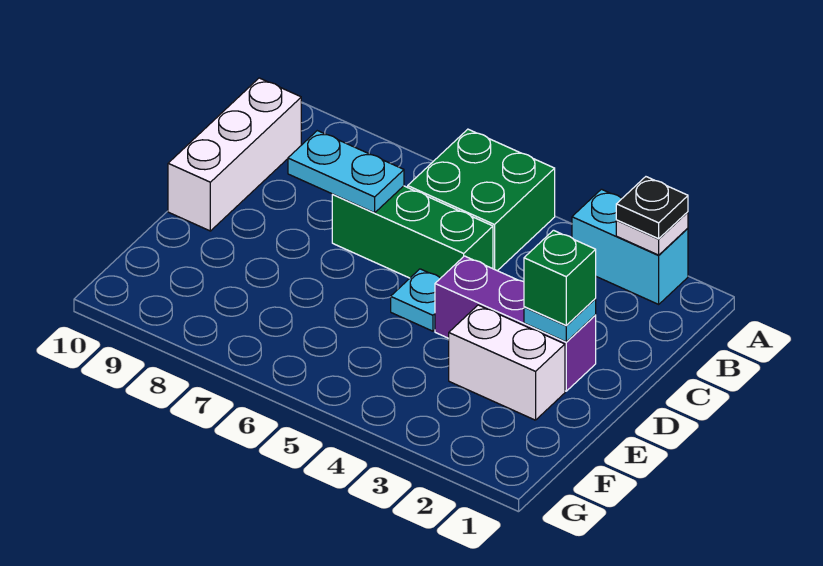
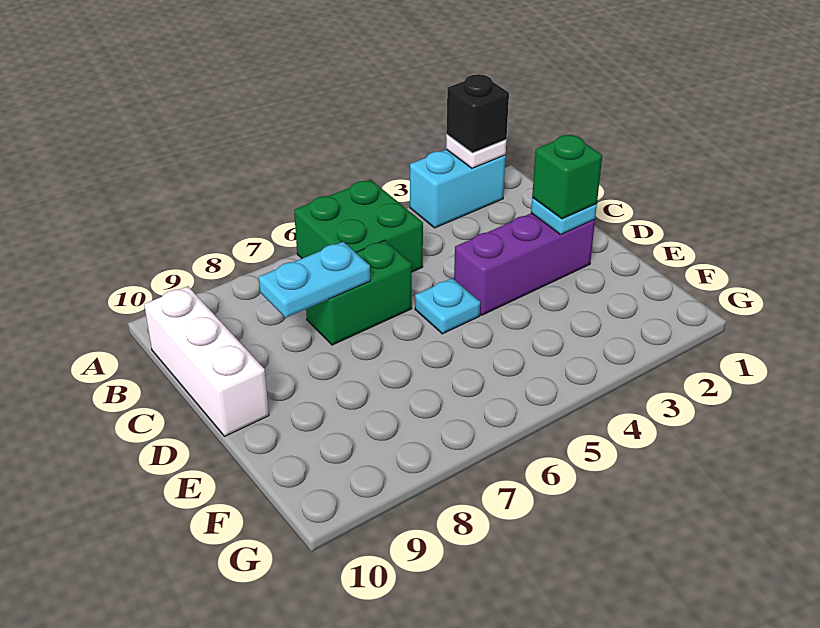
black plate A2 level 3 -> black brick A2 level 3
green brick C5:C7 level 1 -> green brick C6:C7 level 1
white brick E2:E3 level 1 -> none

